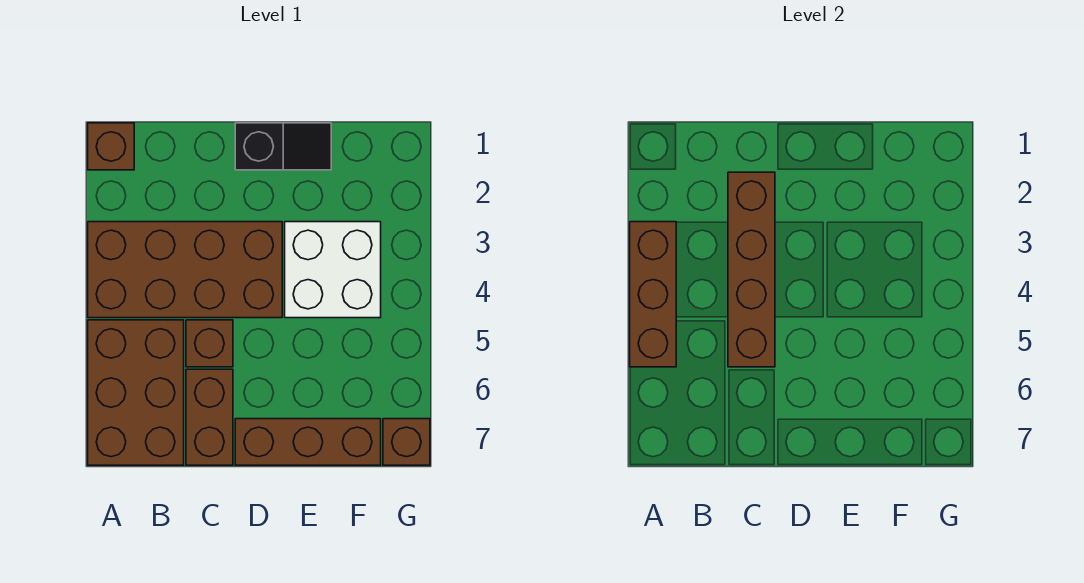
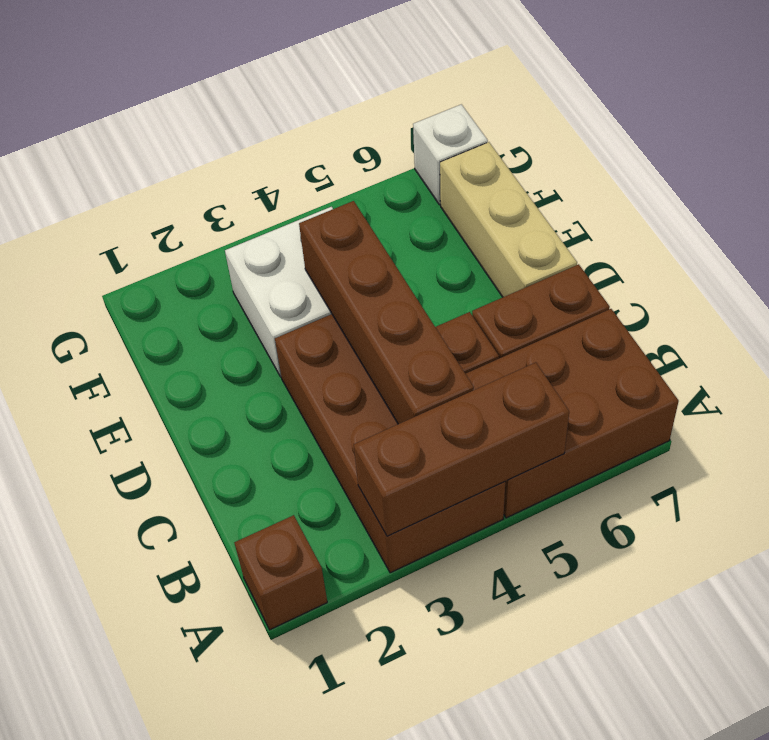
brown brick C2:C5 level 2 -> brown brick B4:E4 level 2
black slope D1:E1 level 1 top D -> none
brown brick D7:F7 level 1 -> tan brick D7:F7 level 1
brown brick G7 level 1 -> white brick G7 level 1

